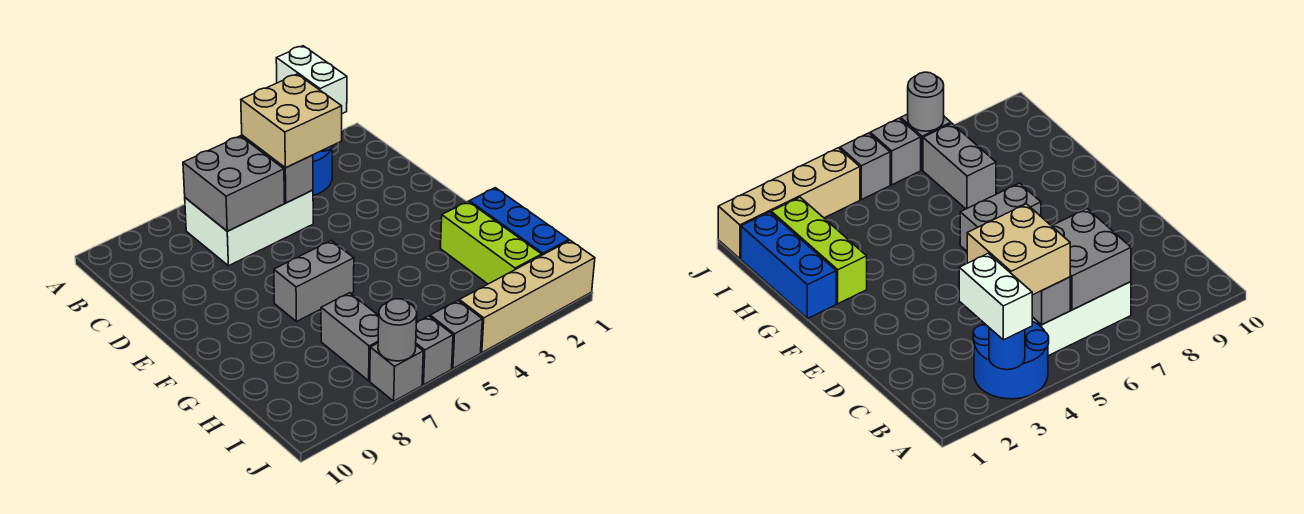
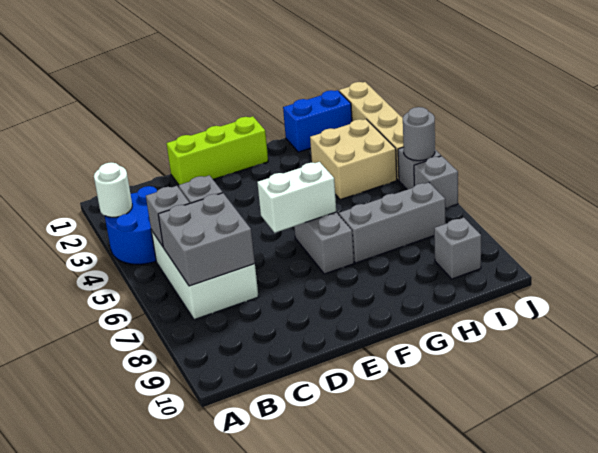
blue round brick A3 level 2 -> white round brick A3 level 2
white brick A3:B3 level 3 -> white brick E6:F6 level 2
tan brick B4:C5 level 3 -> tan brick H3:I4 level 1
blue brick G1:I1 level 1 -> blue brick H1:I1 level 1
lime brick G2:I2 level 1 -> lime brick D1:F1 level 1
grey brick H7:I7 level 1 -> grey brick G7:I7 level 1
grey brick J7 level 1 -> grey brick I9 level 1
grey round brick J7 level 2 -> grey round brick J5 level 2

